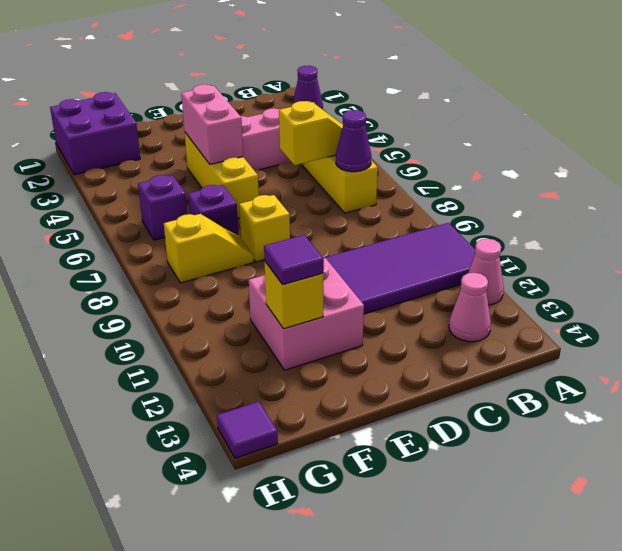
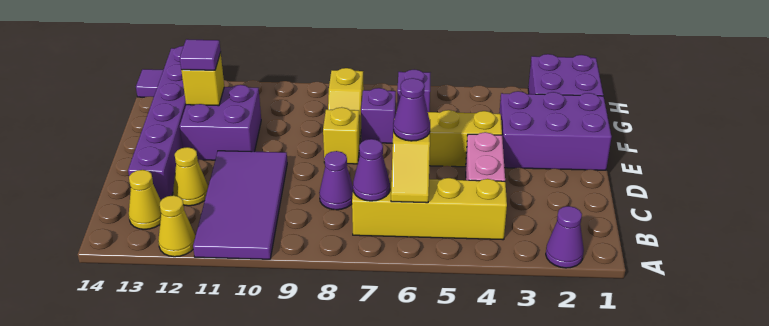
pink cone A12 level 1 -> yellow cone A12 level 1
pink cone B13 level 1 -> yellow cone B13 level 1
none -> purple cone C6 level 3
none -> purple cone C8 level 1
none -> yellow cone C12 level 1
none -> purple brick C13:H13 level 1
none -> purple brick E1:F3 level 1
pink brick E4:E5 level 2 -> none
pink brick E11:F12 level 1 -> purple brick E11:F12 level 1

